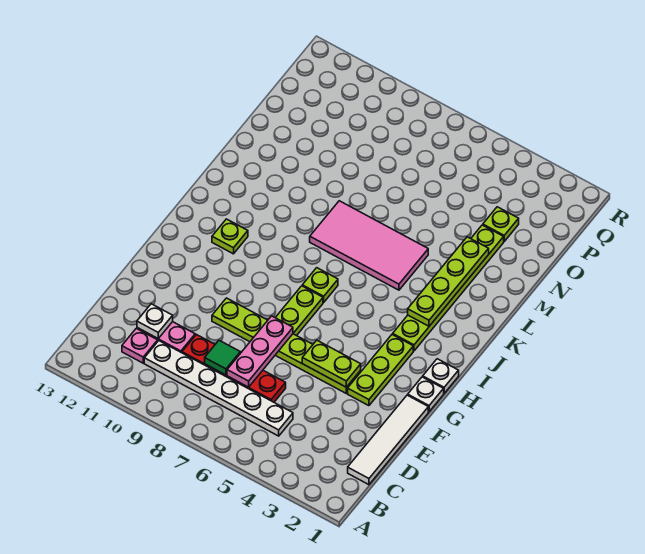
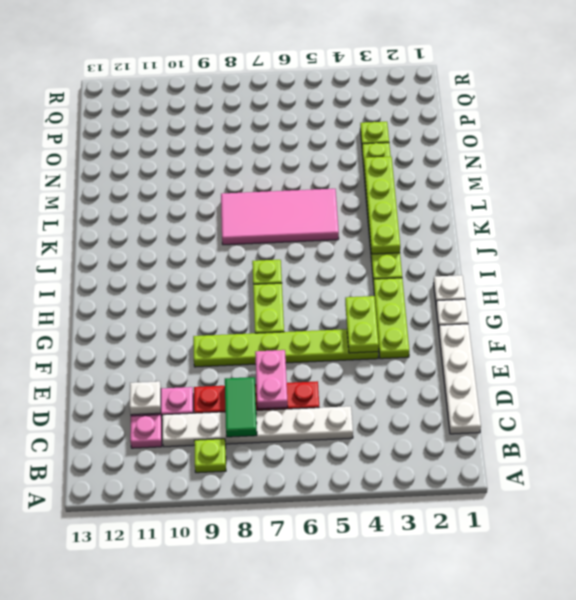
white tile C1:F1 level 1 -> white plate C1:F1 level 1
pink plate D7:F7 level 2 -> pink plate D7:E7 level 2
green tile D8 level 2 -> green tile C8:D8 level 2
lime plate F4:F5 level 2 -> lime plate F4:G4 level 2
lime plate I11 level 1 -> lime plate B9 level 1

